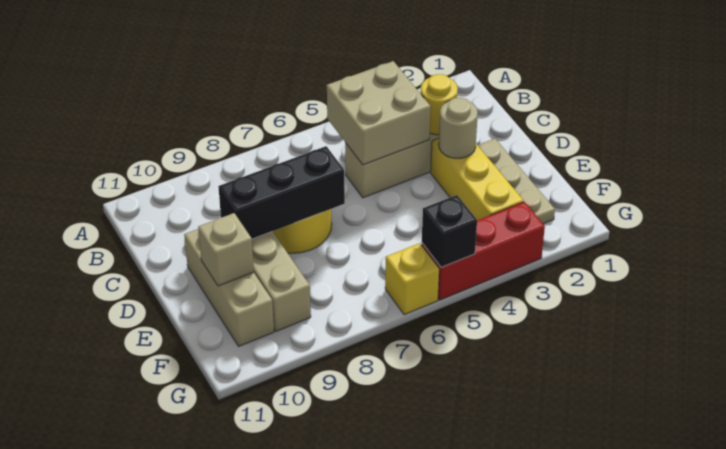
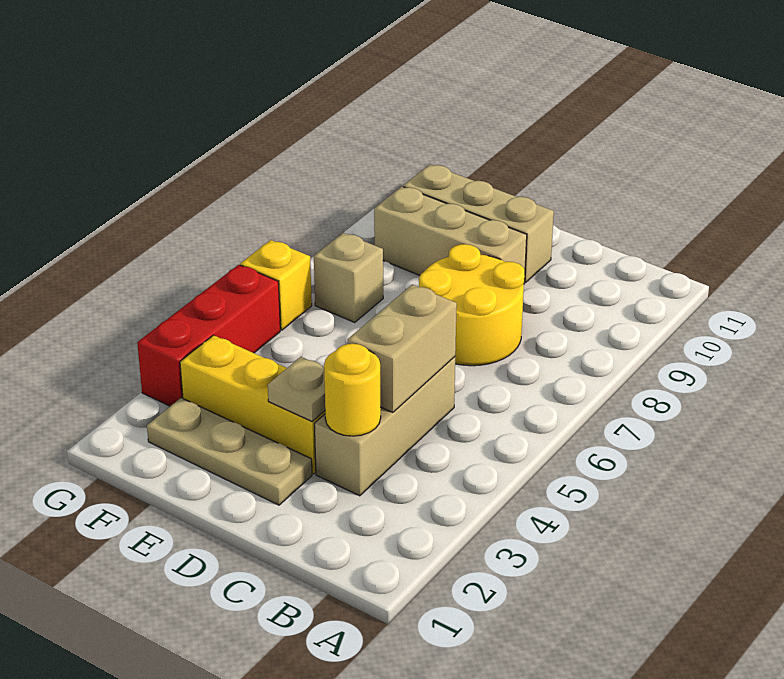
tan brick B4:C5 level 2 -> tan brick C4:C5 level 2
tan round brick D3 level 2 -> tan plate D3 level 2
black brick D7:D9 level 2 -> none
tan brick E10 level 2 -> tan brick F7 level 1
black brick G5 level 2 -> none

